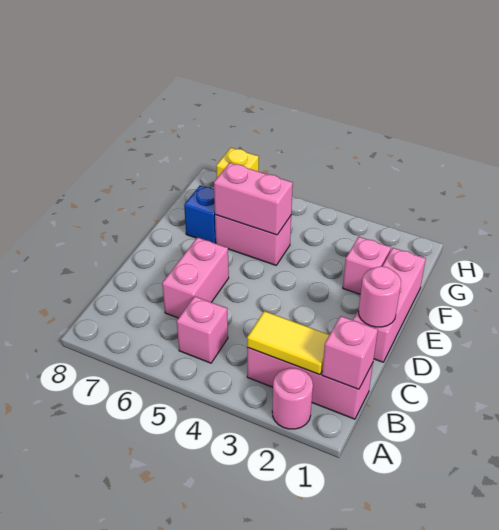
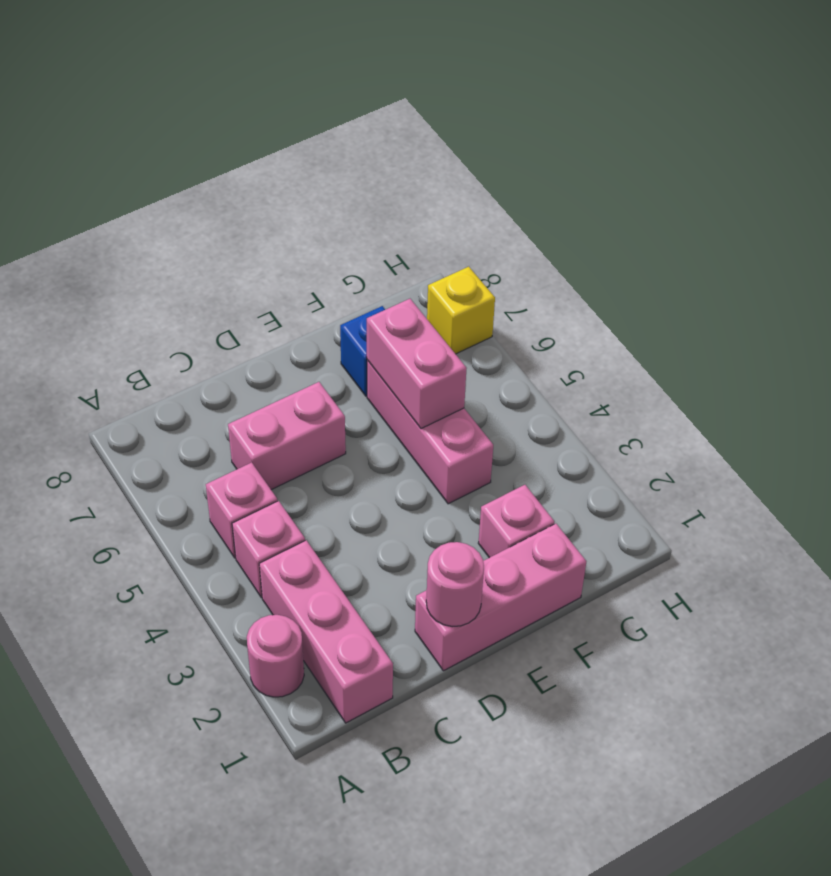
pink brick B1 level 2 -> pink brick B4 level 1
yellow tile B2:B3 level 2 -> none
pink brick F5:F6 level 1 -> pink brick F4:F6 level 1

